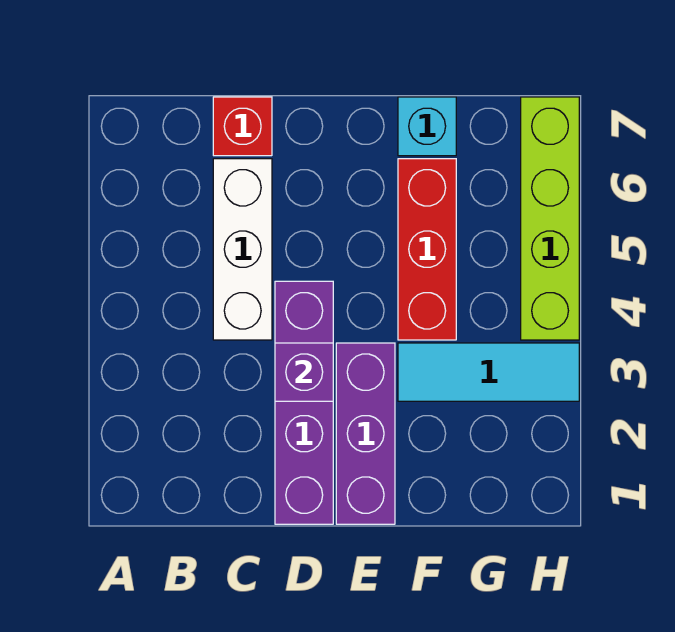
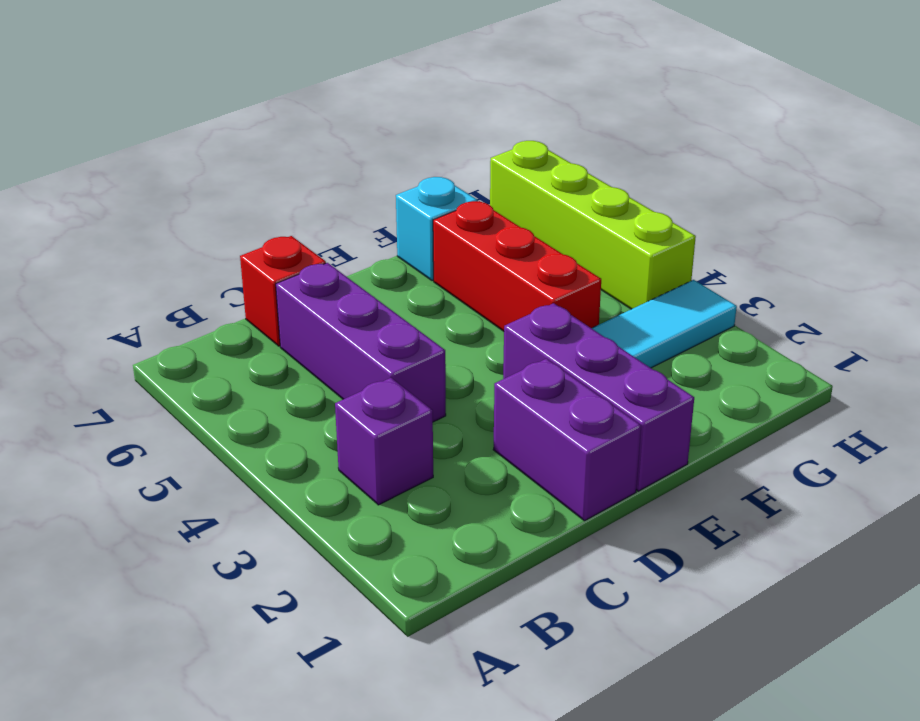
white brick C4:C6 level 1 -> purple brick C4:C6 level 1
purple brick D1:D4 level 1 -> purple brick D1:D2 level 1
purple brick D3 level 2 -> purple brick B3 level 1

